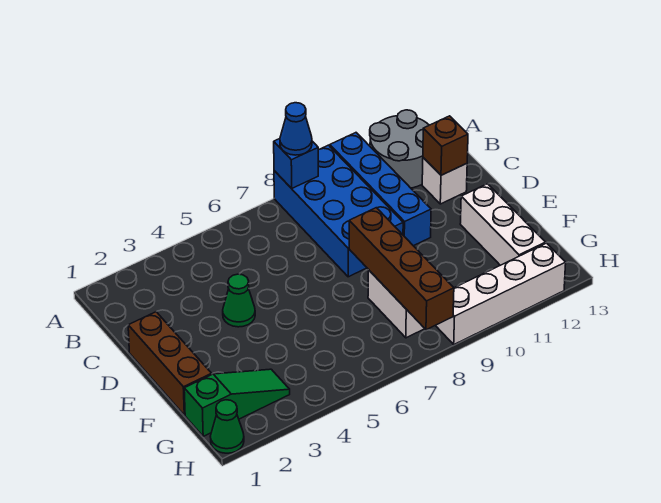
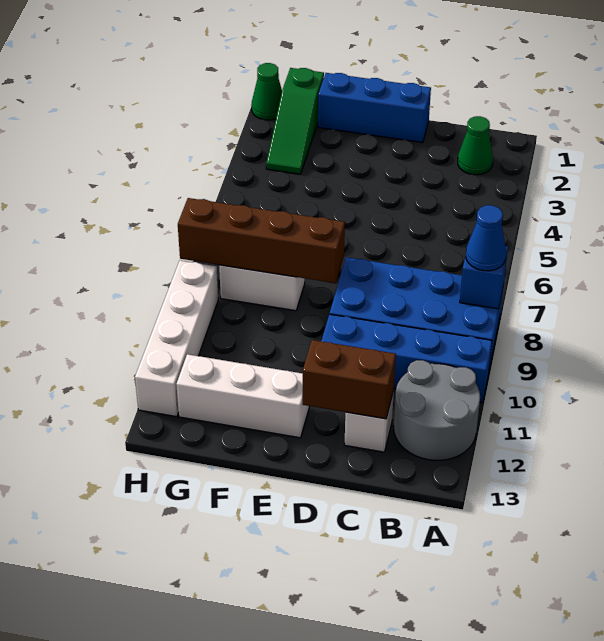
brown brick C12 level 2 -> brown brick C12:D12 level 2
brown brick D1:F1 level 1 -> blue brick D1:F1 level 1
green cone D4 level 1 -> green cone B2 level 1

